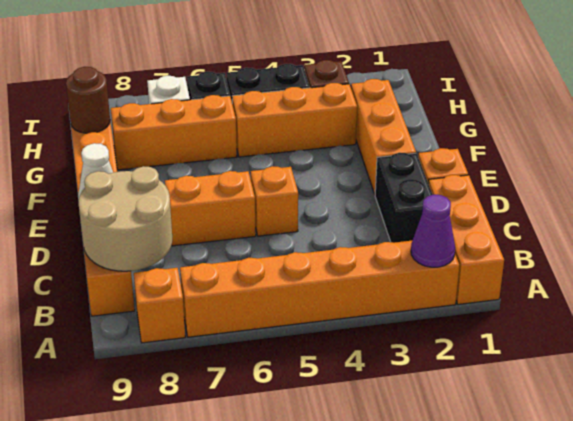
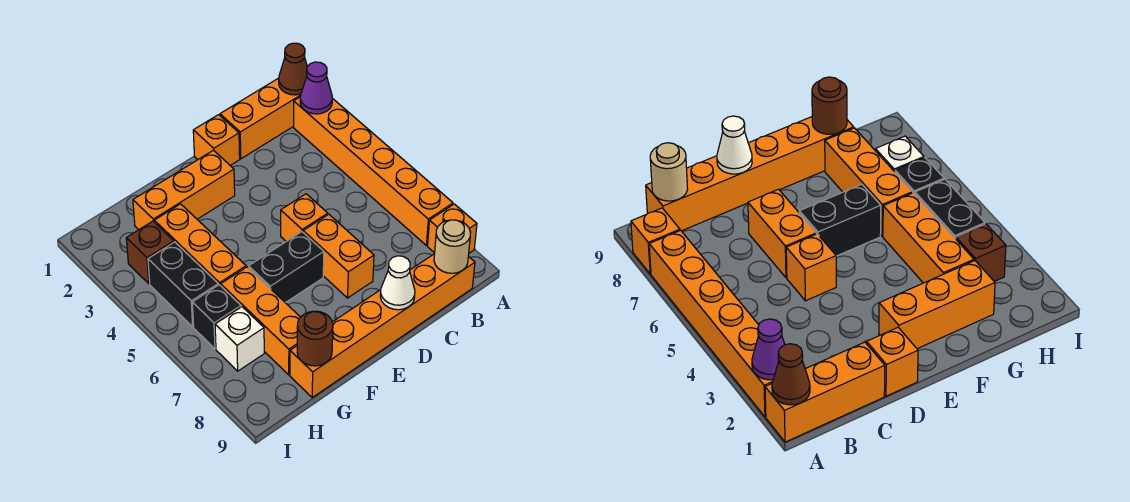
none -> brown cone A1 level 2
tan round brick B8:C9 level 2 -> tan round brick B9 level 2
black brick C2:D2 level 1 -> black brick E6:F6 level 1

